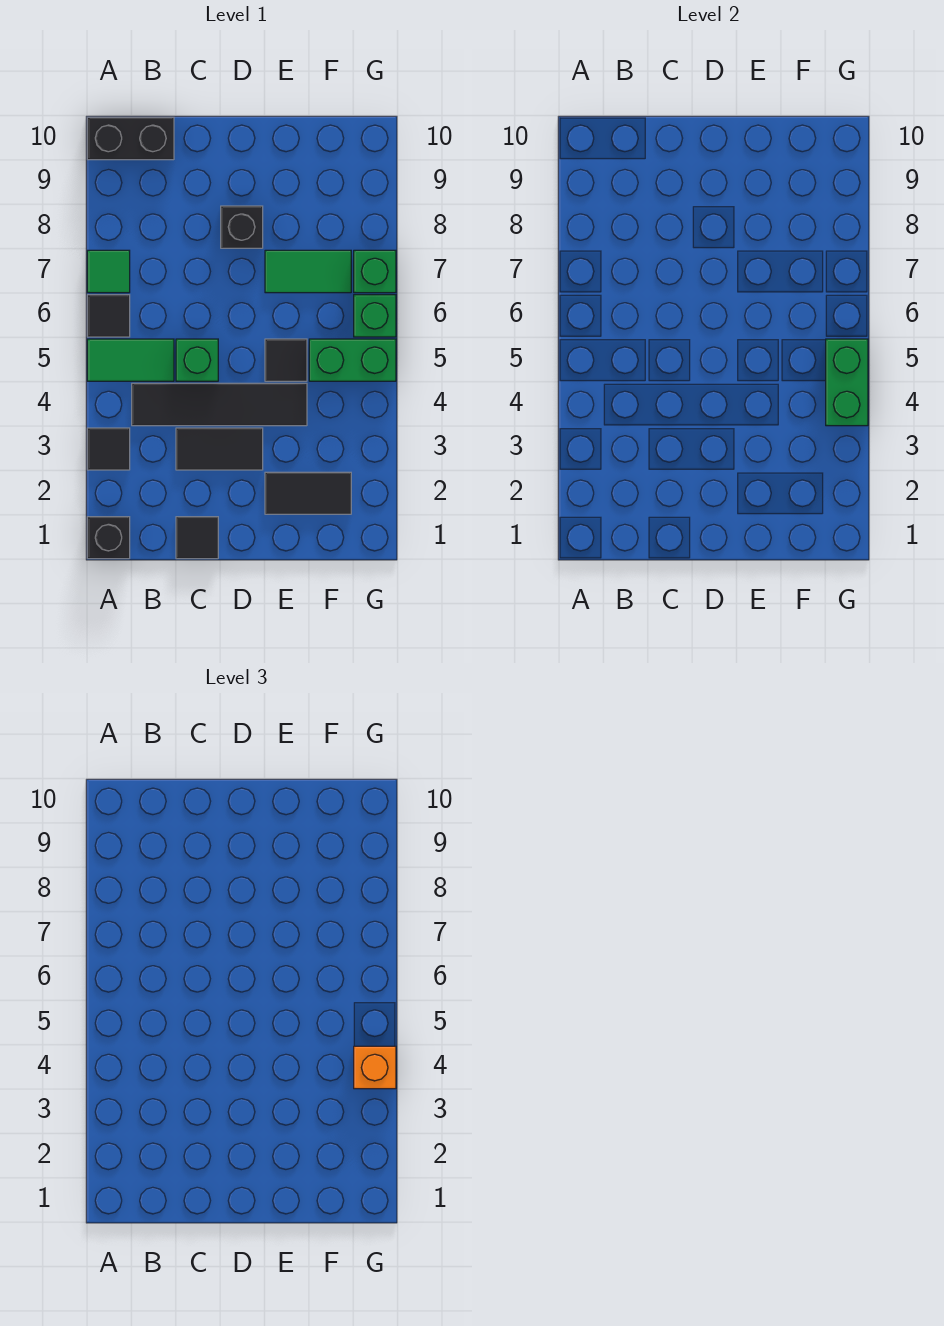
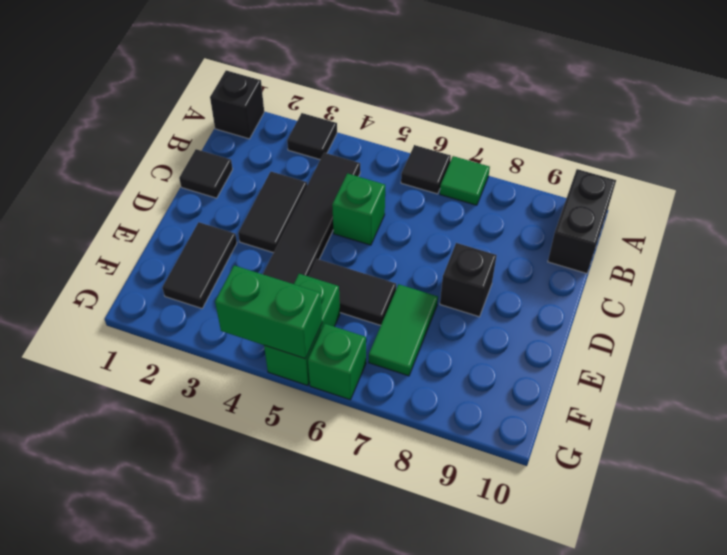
green tile A5:B5 level 1 -> none
black tile E5 level 1 -> black tile E5:E6 level 1
orange brick G4 level 3 -> none
green brick G7 level 1 -> none

